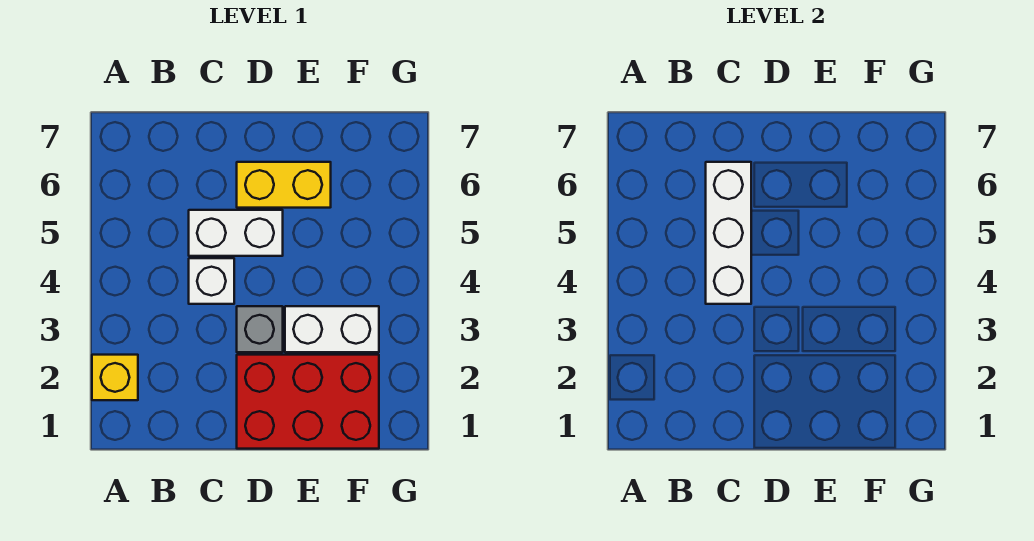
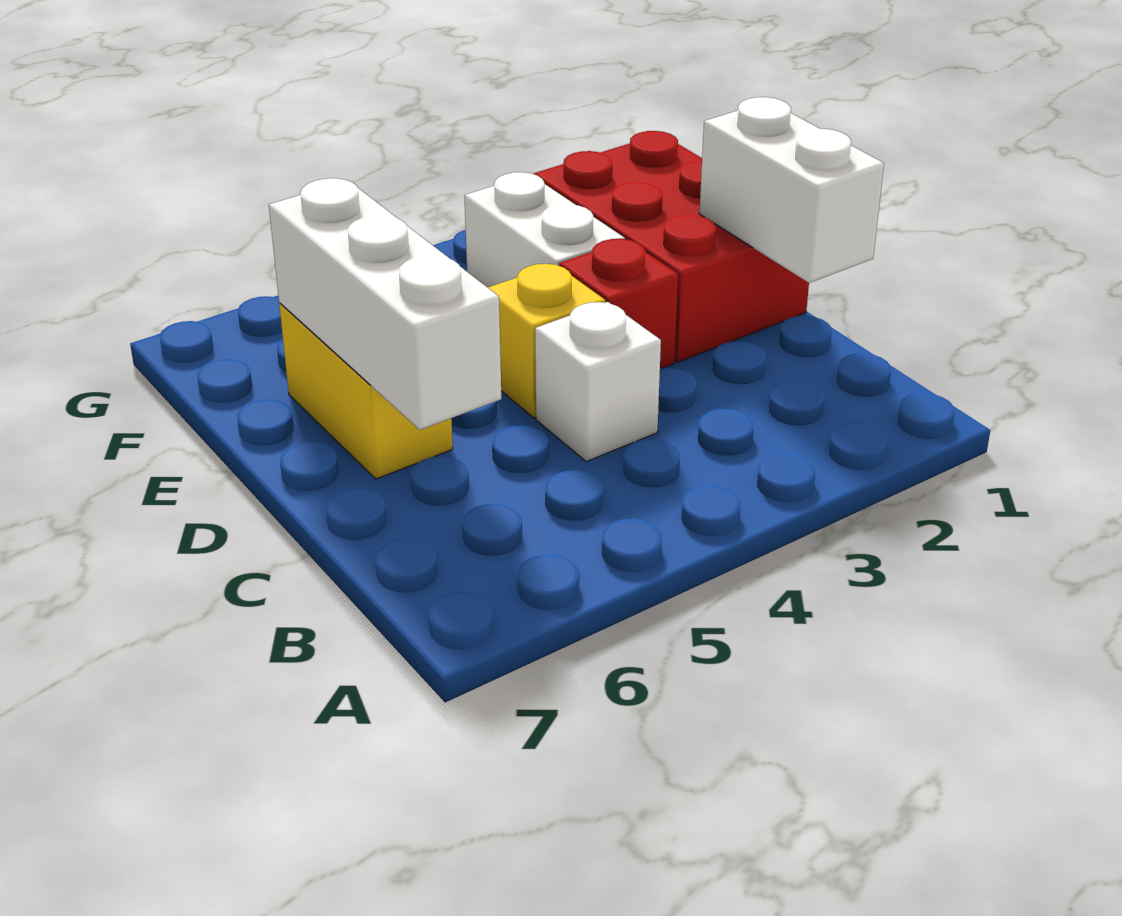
yellow brick A2 level 1 -> yellow brick D4 level 1
white brick C4:C6 level 2 -> white brick C6:E6 level 2
white brick C5:D5 level 1 -> white brick C1:D1 level 2
grey brick D3 level 1 -> red brick D3 level 1

